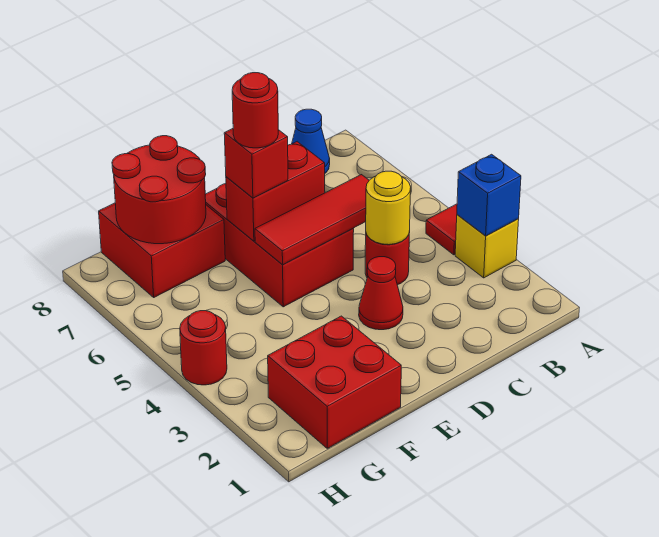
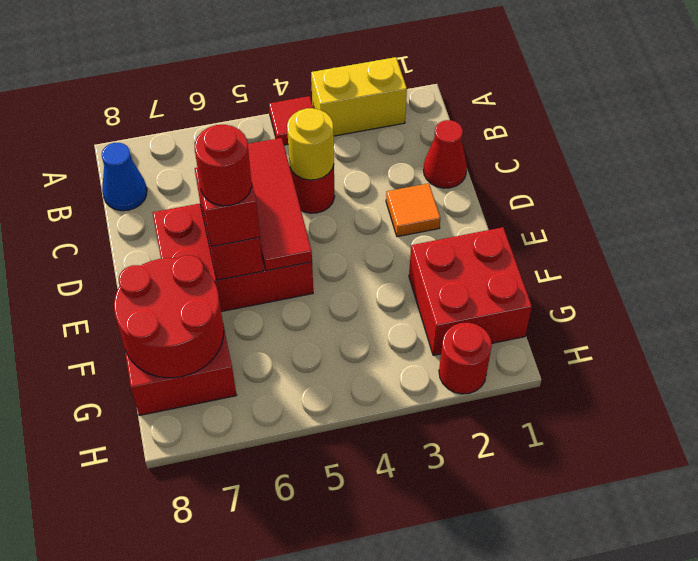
yellow brick A3 level 1 -> yellow brick A2:A3 level 1
blue brick A3 level 2 -> none
none -> orange tile D2 level 1
red cone D3 level 1 -> red cone C1 level 1
red round brick H4 level 1 -> red round brick H2 level 1

